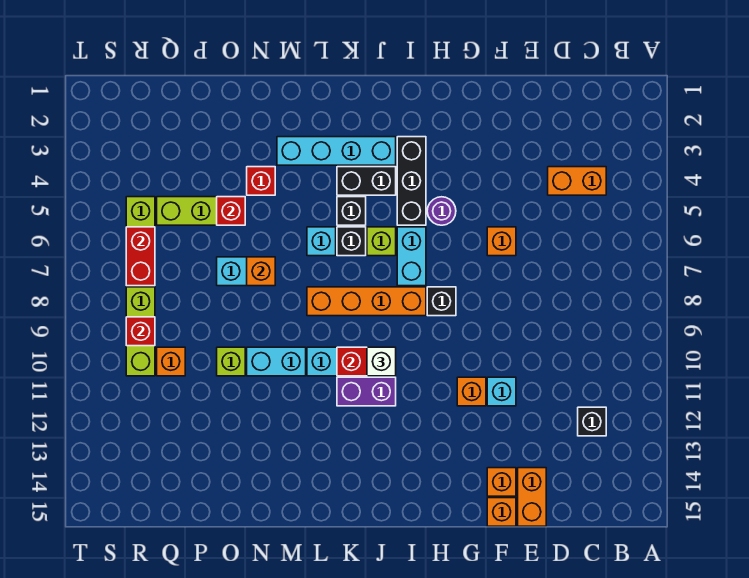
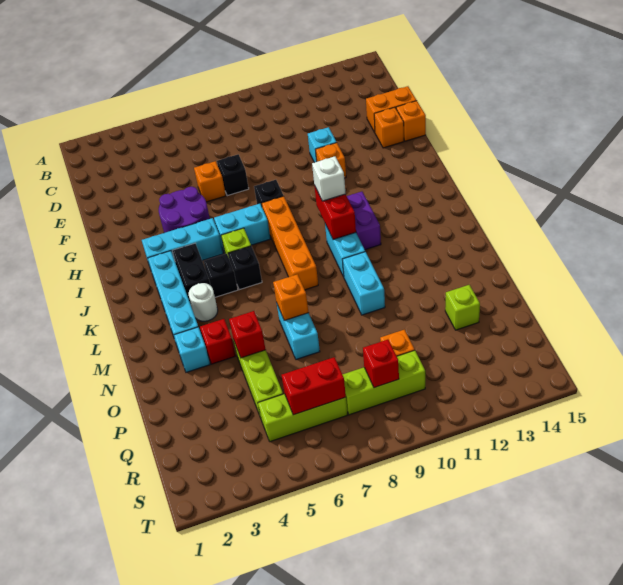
orange brick C4:D4 level 1 -> none
black brick C12 level 1 -> black brick F7 level 1
purple round brick H5 level 1 -> purple round brick G4:H5 level 1
black brick I3:I5 level 1 -> cyan brick I3:I5 level 1
none -> white round brick L4 level 1
cyan brick L6 level 1 -> cyan brick N3 level 1
lime brick O10 level 1 -> lime brick P13 level 1

